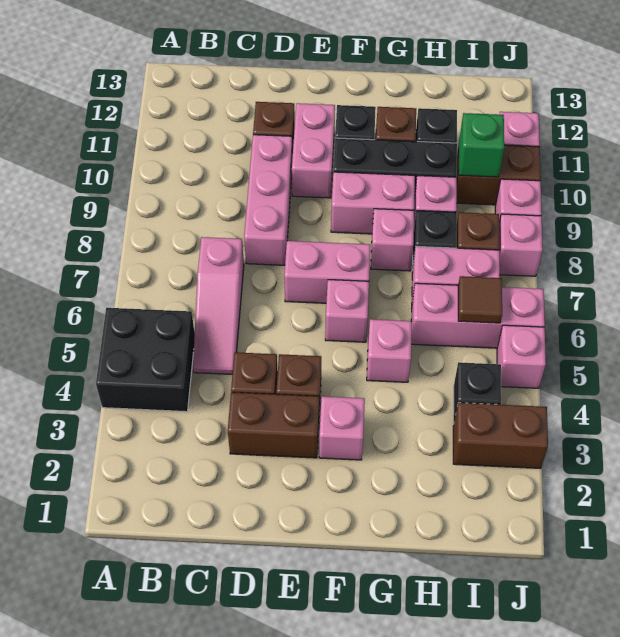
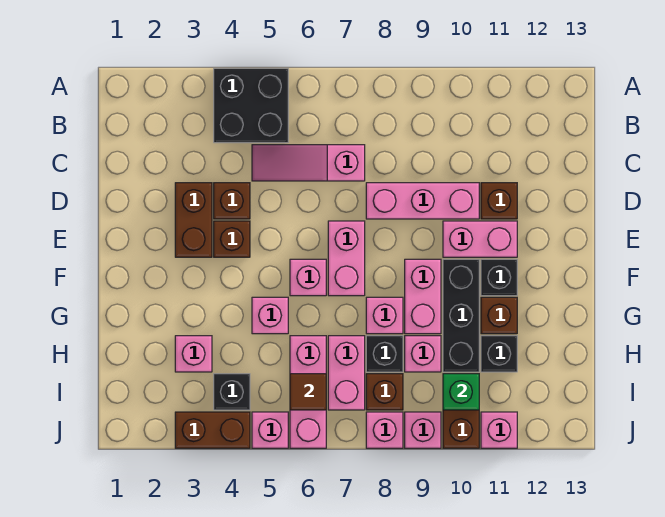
pink brick F3 level 1 -> pink brick H3 level 1
brown brick I3:J3 level 1 -> brown brick J3:J4 level 1

